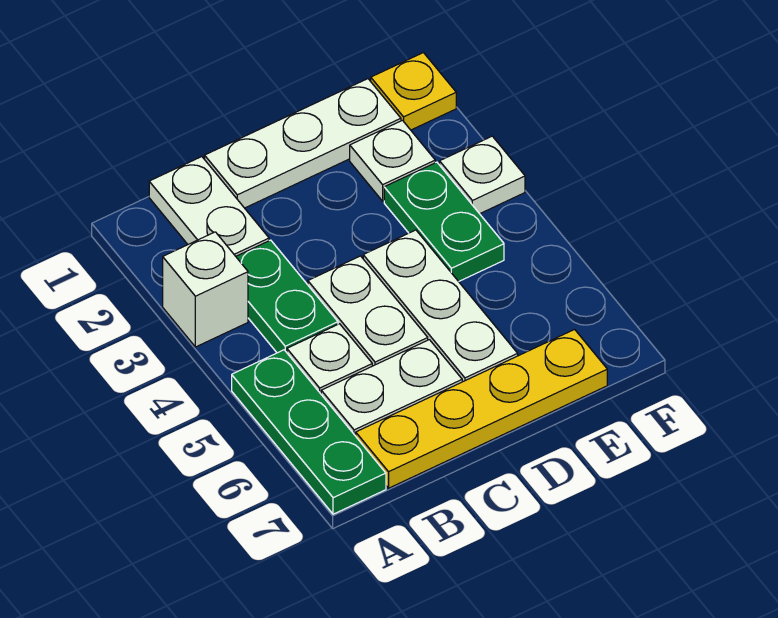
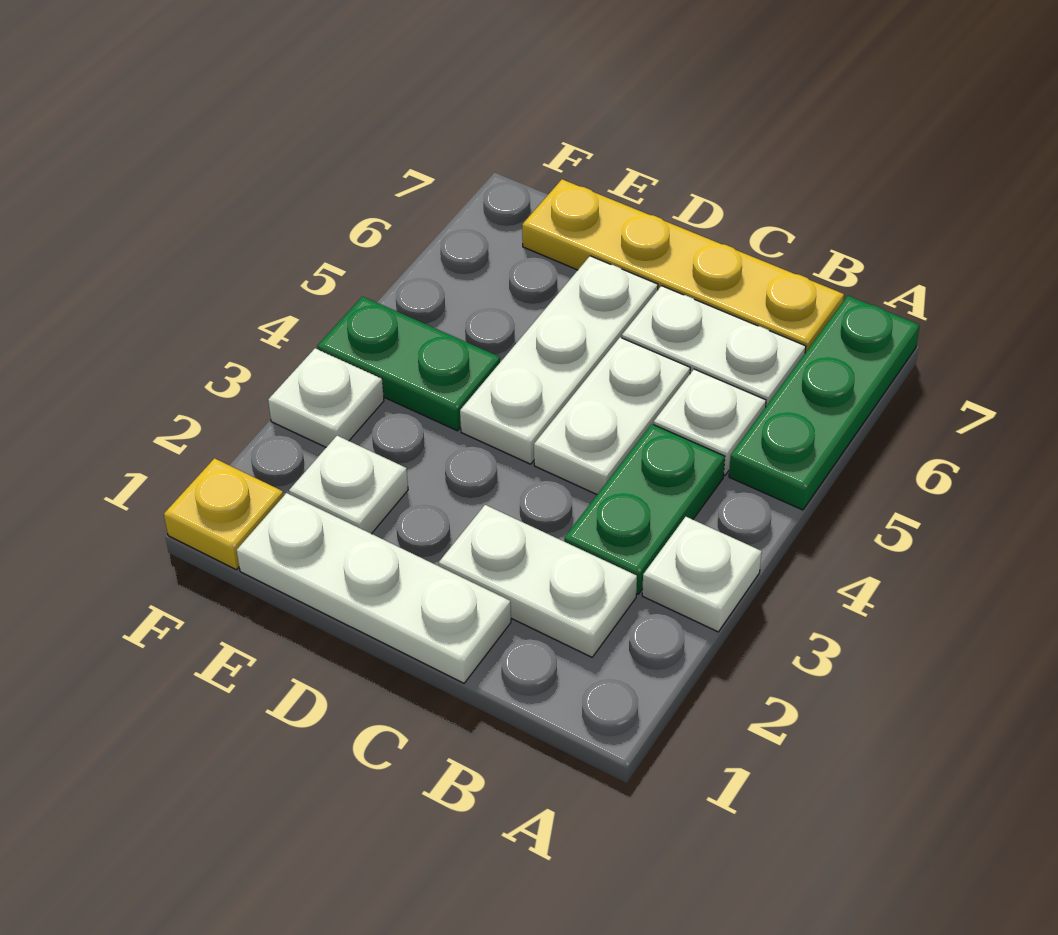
white brick A3 level 1 -> white plate A3 level 1
white plate B1:B2 level 1 -> white plate B2:C2 level 1
green plate E3:E4 level 1 -> green plate E4:F4 level 1

